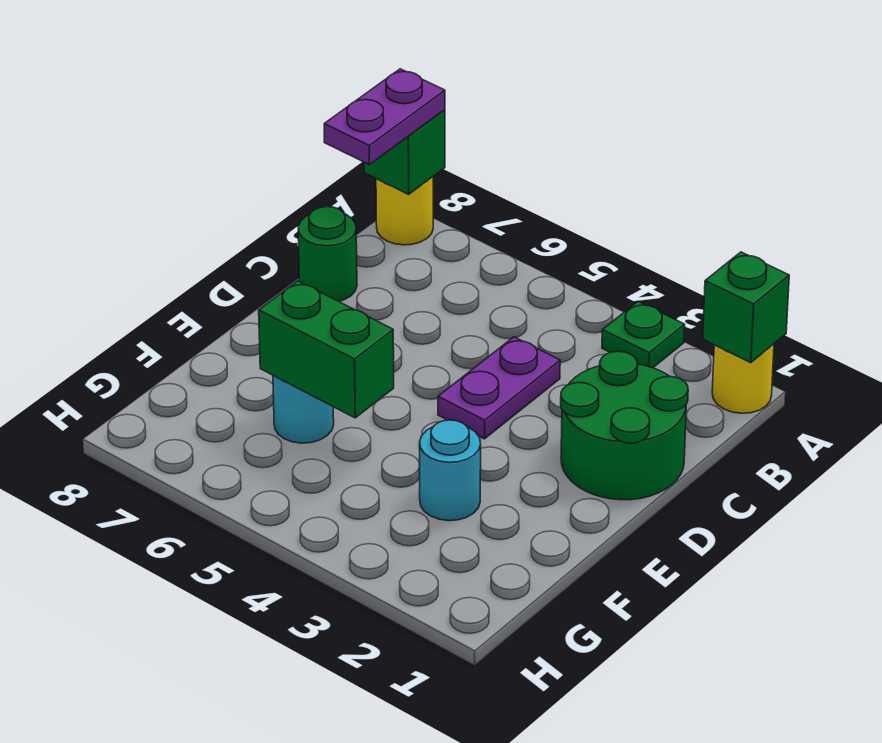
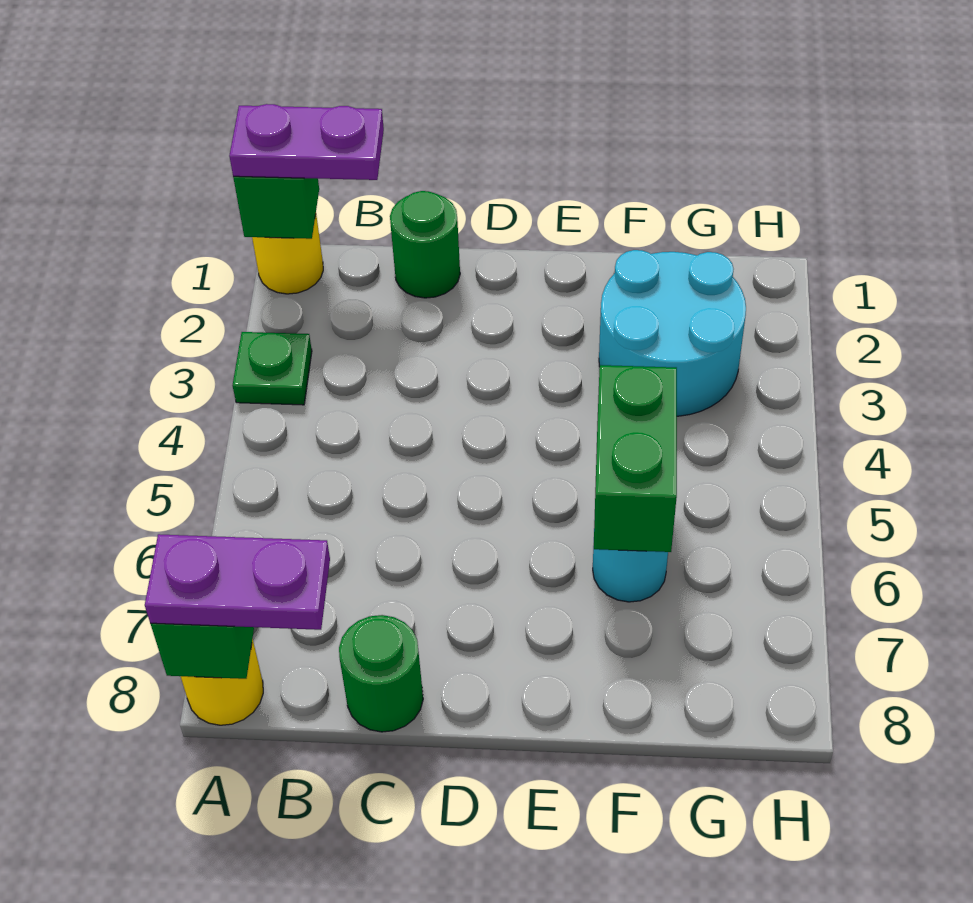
green round brick C1:D2 level 1 -> green round brick C1 level 1
purple plate C4:D4 level 1 -> purple plate A1:B1 level 3
cyan round brick F3 level 1 -> cyan round brick F2:G3 level 1

